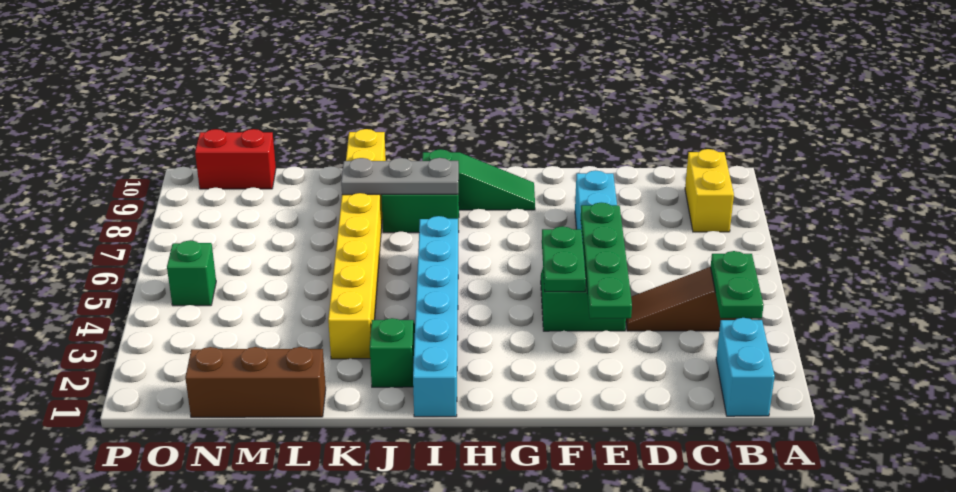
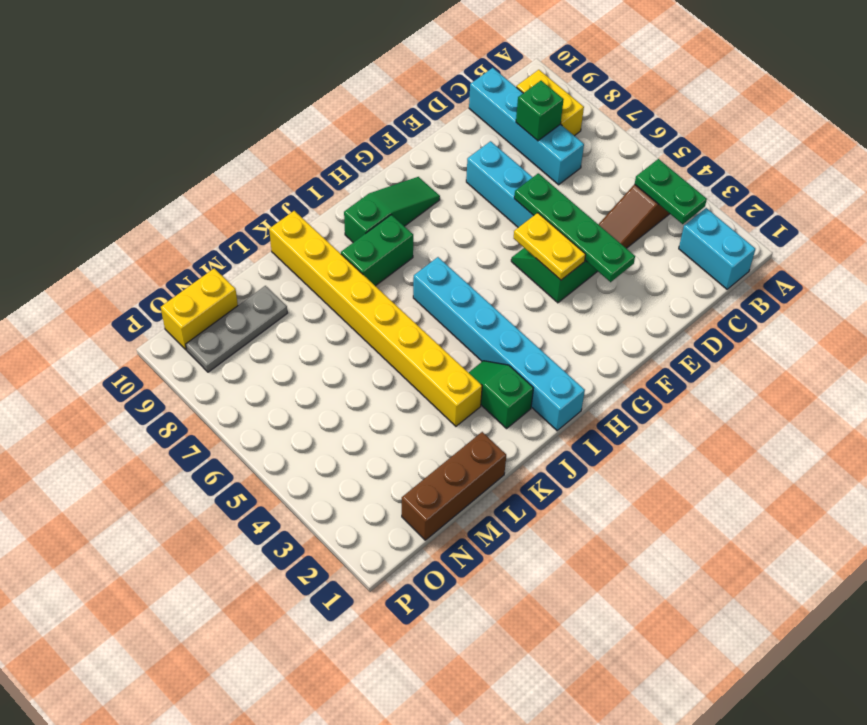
none -> cyan brick C7:C10 level 1
green plate F4:F5 level 2 -> yellow plate F4:F5 level 2
grey plate I8:K8 level 2 -> grey plate M9:O9 level 1
red brick N10:O10 level 1 -> yellow brick N10:O10 level 1
green brick O5 level 1 -> green brick C8 level 2

